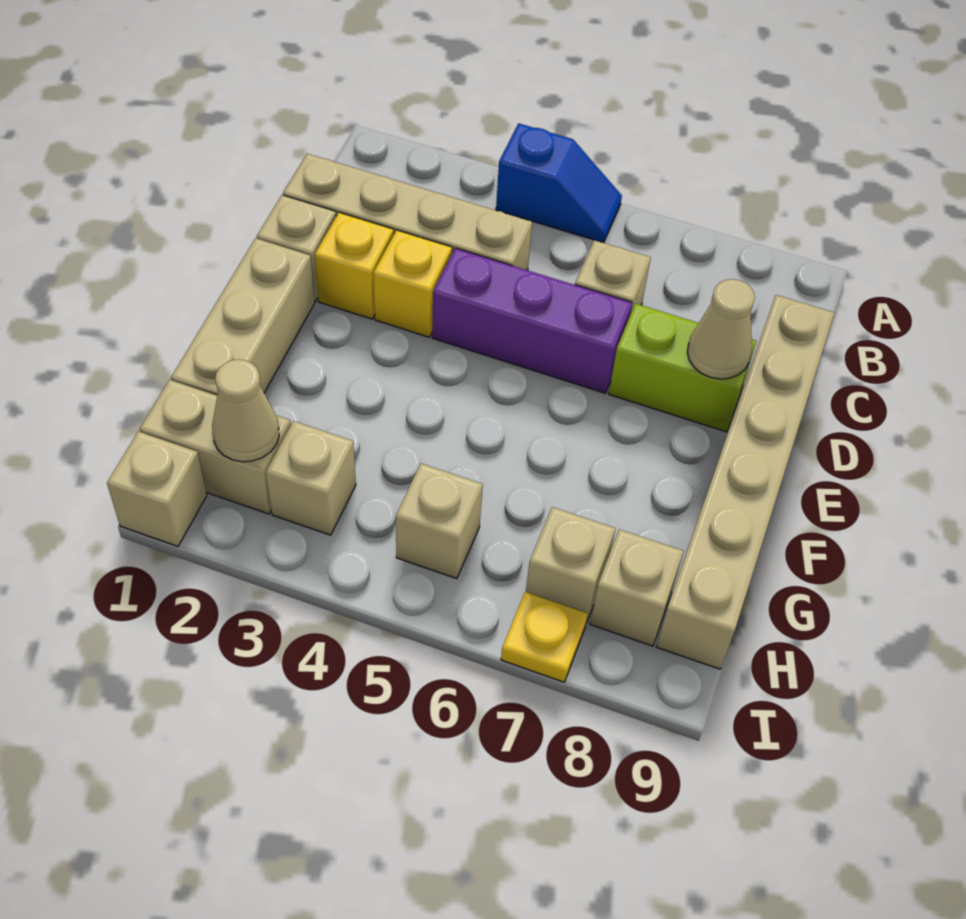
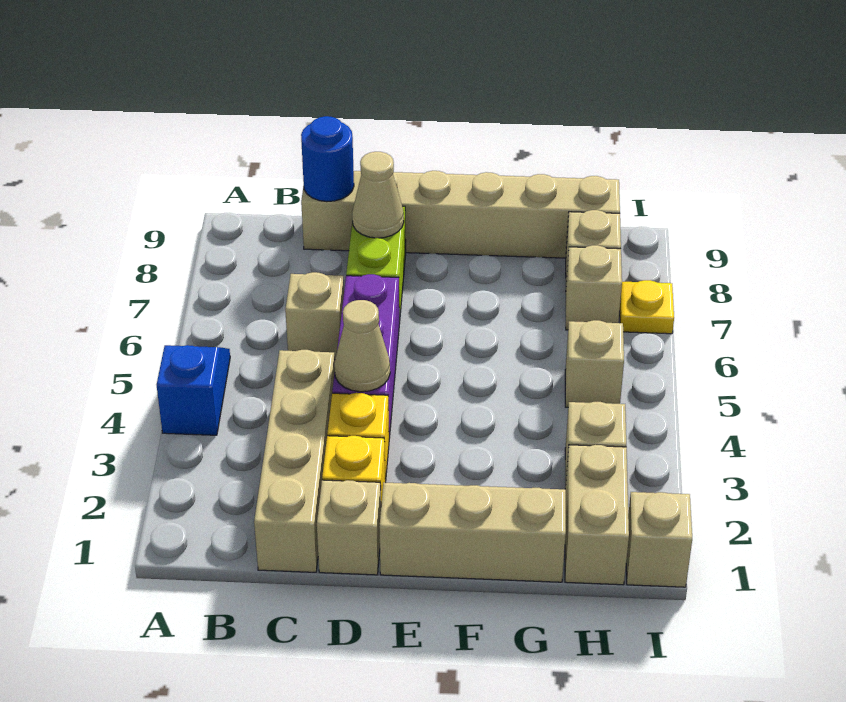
none -> blue round brick C9 level 2
tan cone H2 level 2 -> tan cone D4 level 2

